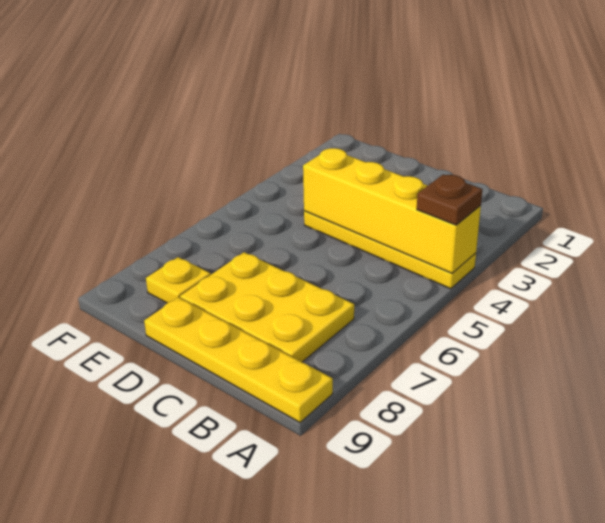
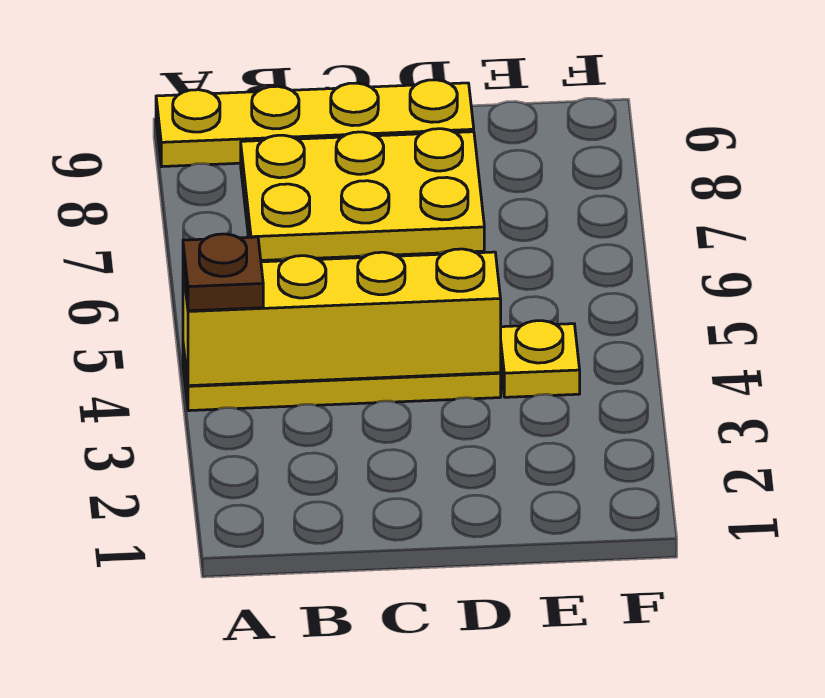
yellow plate E8 level 1 -> yellow plate E4 level 1

